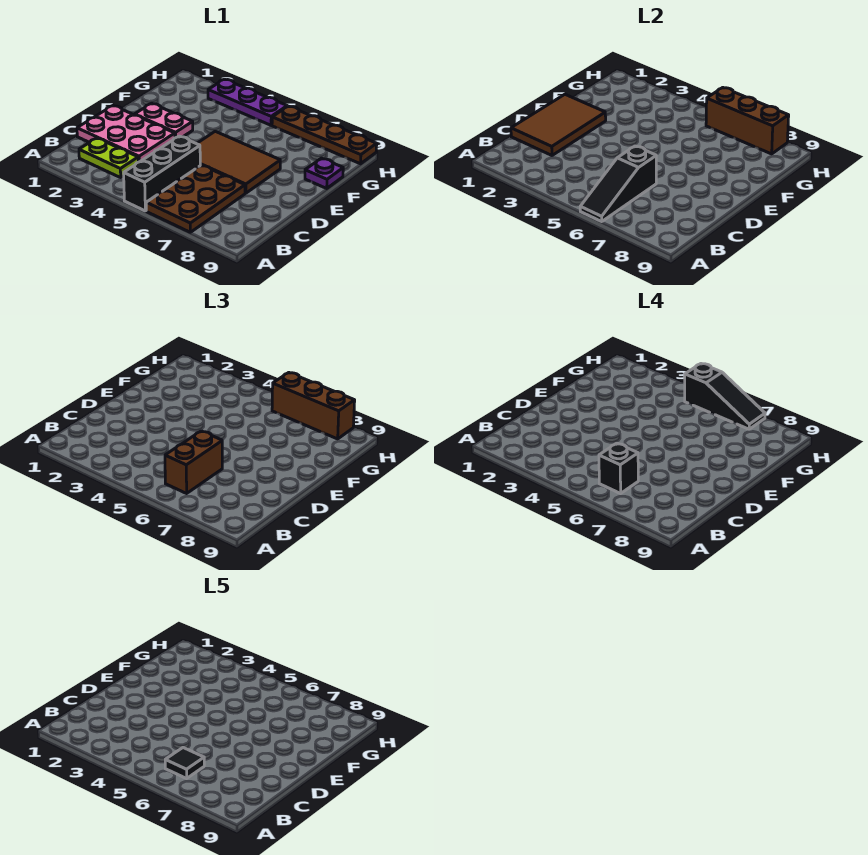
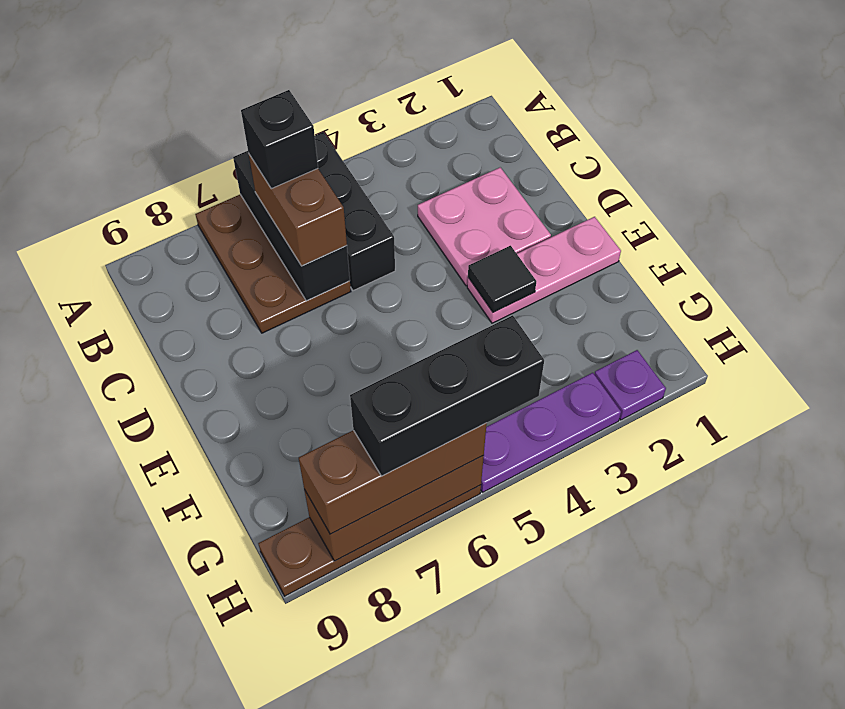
black slope A6:C6 level 2 top C -> black brick A6:C6 level 2
lime plate B2:B3 level 1 -> none
black tile B6 level 5 -> black tile E3 level 2
pink plate C1:D3 level 1 -> pink plate C2:D3 level 1
brown tile C1:E2 level 2 -> none
brown tile D5:E7 level 1 -> none
pink plate E2:E3 level 1 -> pink plate E1:E3 level 1
purple plate F9 level 1 -> purple plate H2 level 1
black slope H5:H7 level 4 top 5 -> black brick H5:H7 level 4

